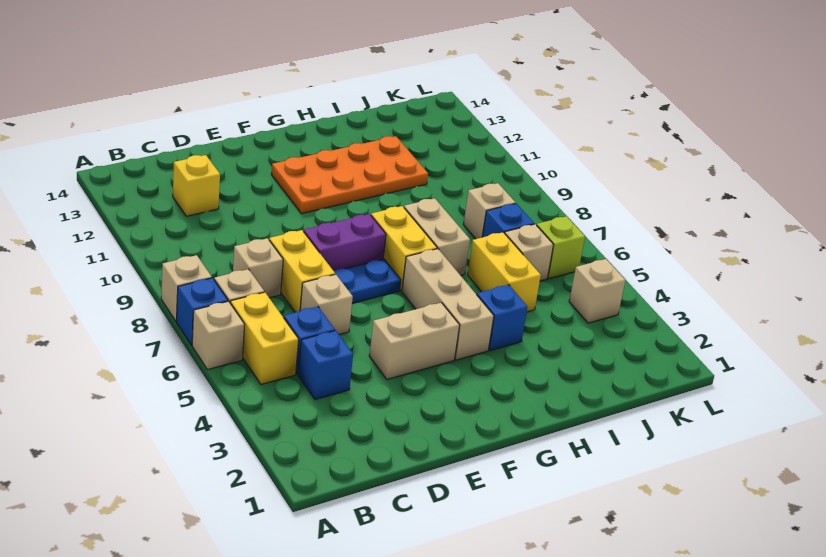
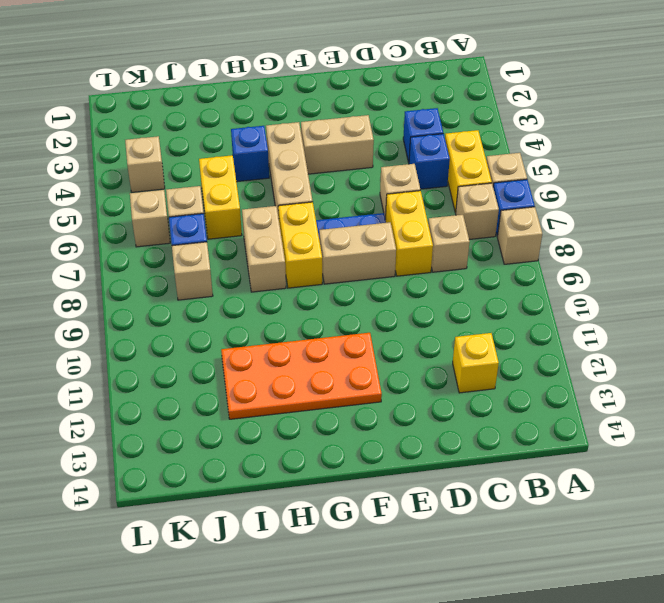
purple brick E8:F8 level 1 -> tan brick E8:F8 level 1
lime brick K6 level 1 -> tan brick K6 level 1

